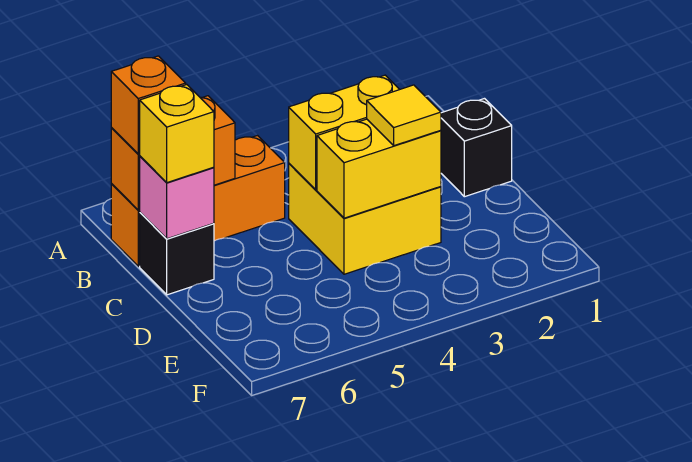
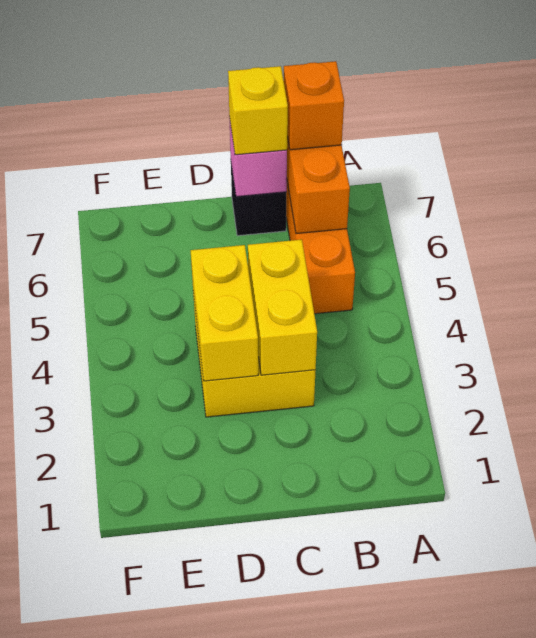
black brick C1 level 1 -> none
yellow tile D3 level 3 -> none

